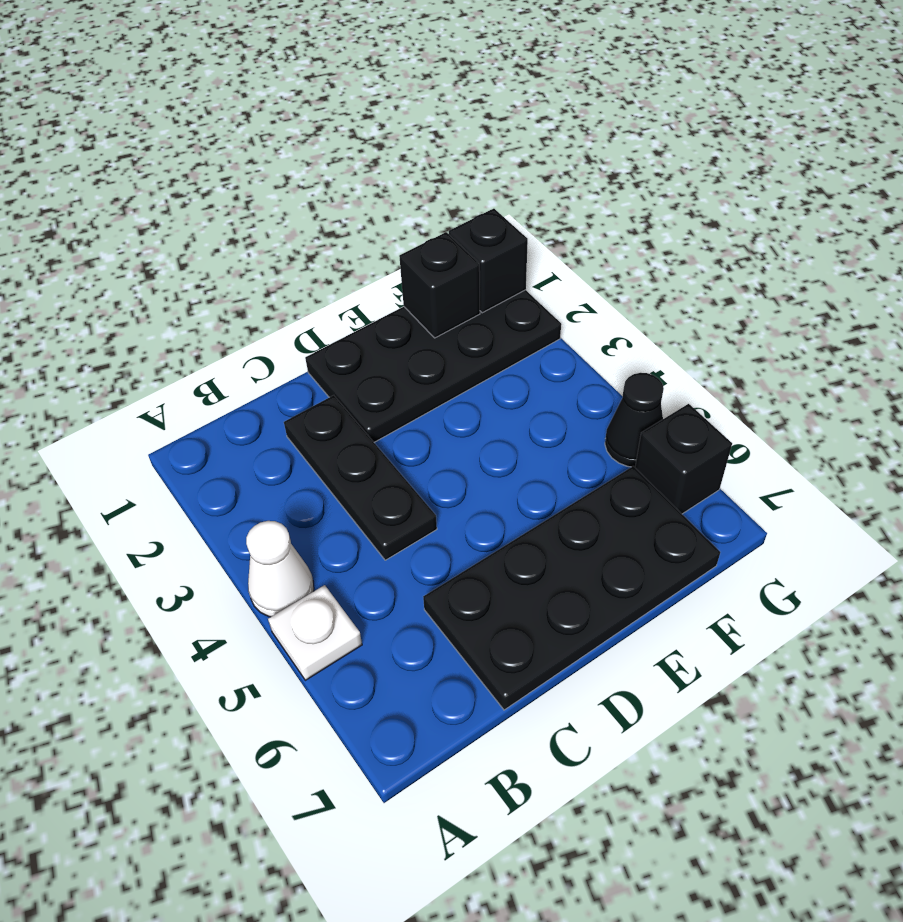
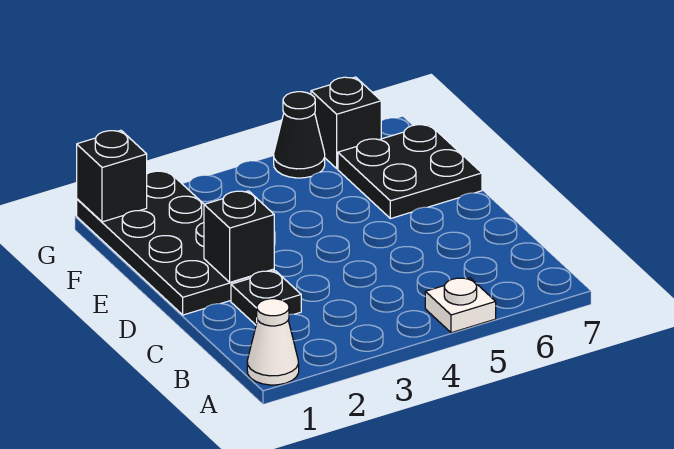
white cone A4 level 1 -> white cone A1 level 1
black plate C2:C4 level 1 -> black plate C2 level 1
black plate C6:F7 level 1 -> black plate E6:F7 level 1
black brick F1 level 2 -> black brick D2 level 2

